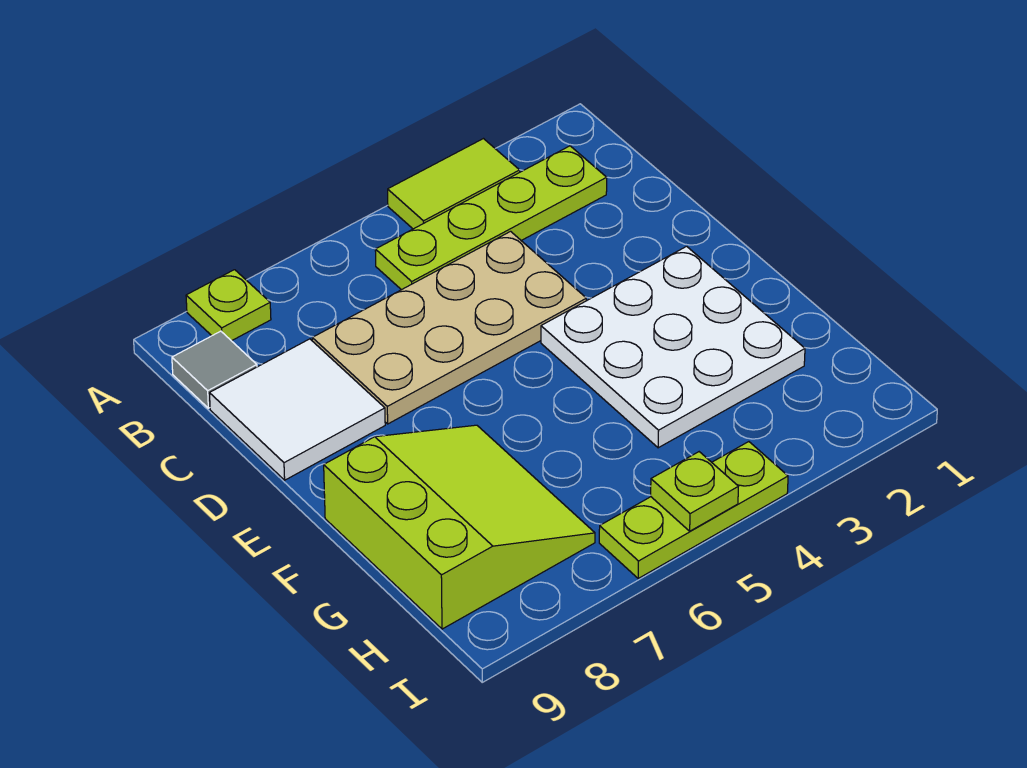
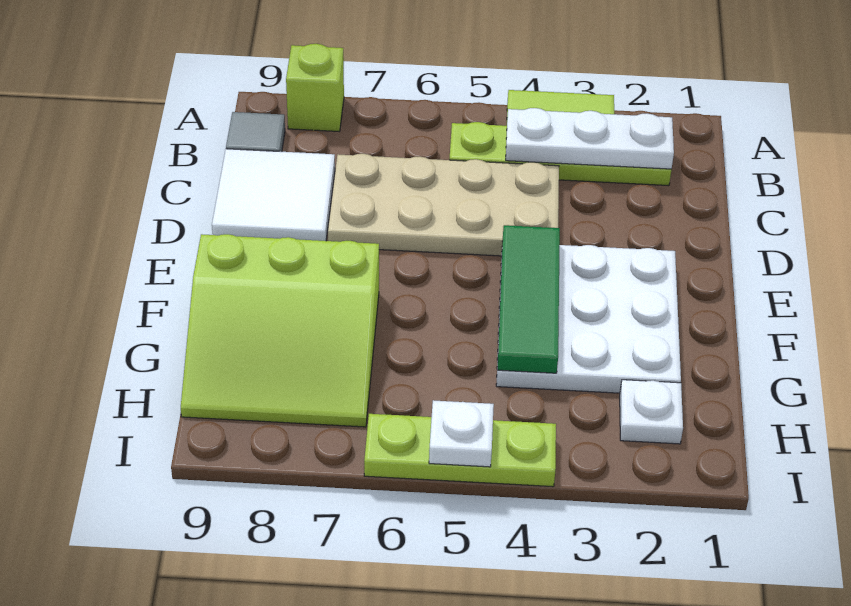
lime plate A8 level 1 -> lime brick A8 level 1
none -> white plate B2:B4 level 2
none -> green tile E4:G4 level 2
lime slope F7:H9 level 1 top 9 -> lime slope F7:H9 level 1 top F
none -> white plate H2 level 1
lime plate I5 level 2 -> white plate I5 level 2

